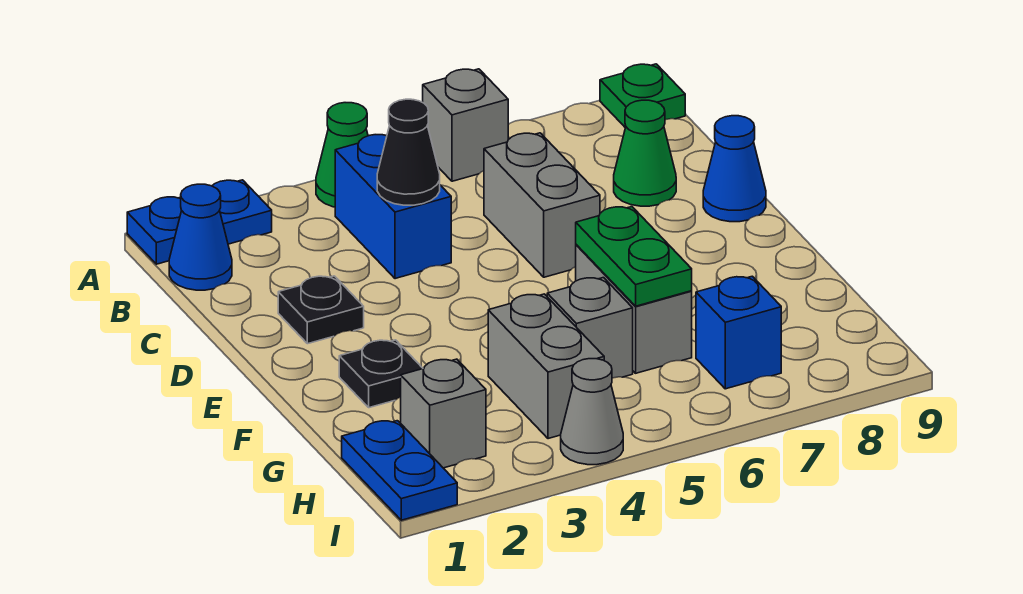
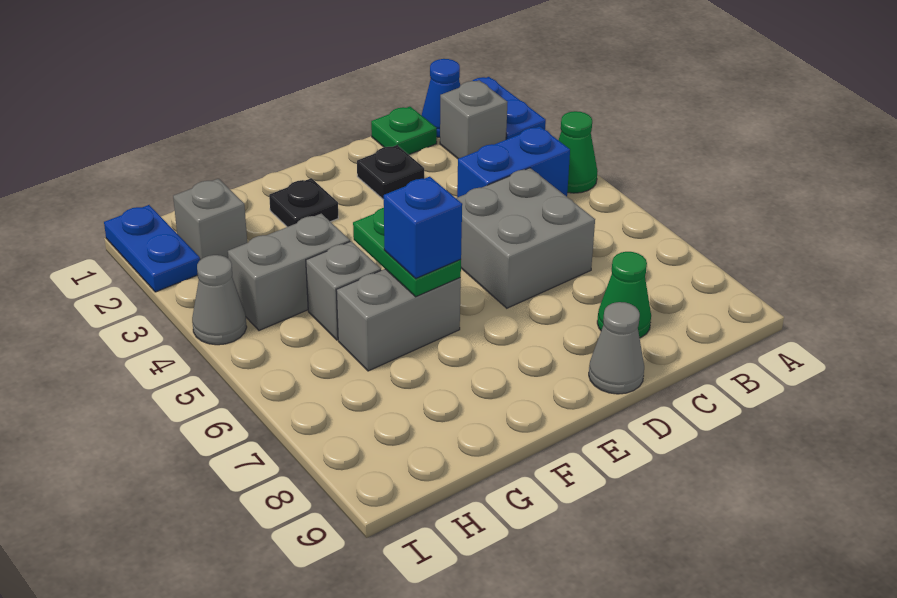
grey brick A6 level 1 -> grey brick B2 level 1
green plate A9 level 1 -> green plate C1 level 1
black cone C4 level 2 -> none
grey brick C6:D6 level 1 -> grey brick C5:D6 level 1
blue cone D9 level 1 -> grey cone D9 level 1
green plate F6:G6 level 2 -> green plate F5:F6 level 2
blue plate H1:I1 level 1 -> blue plate I1:I2 level 1
blue brick H7 level 1 -> blue brick F6 level 3

